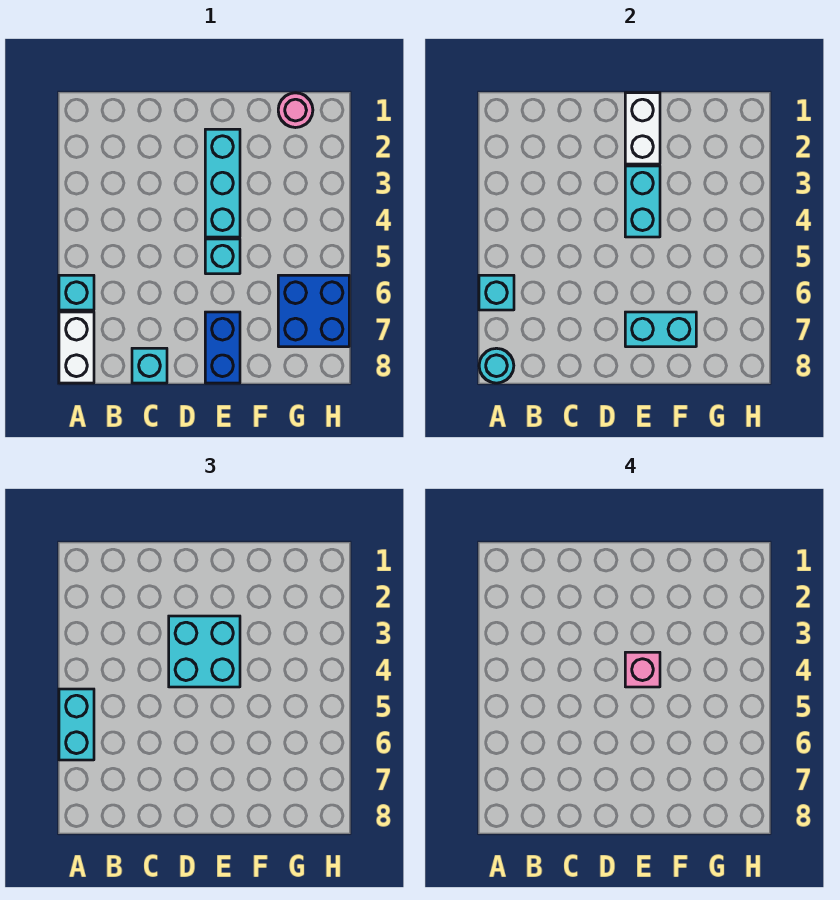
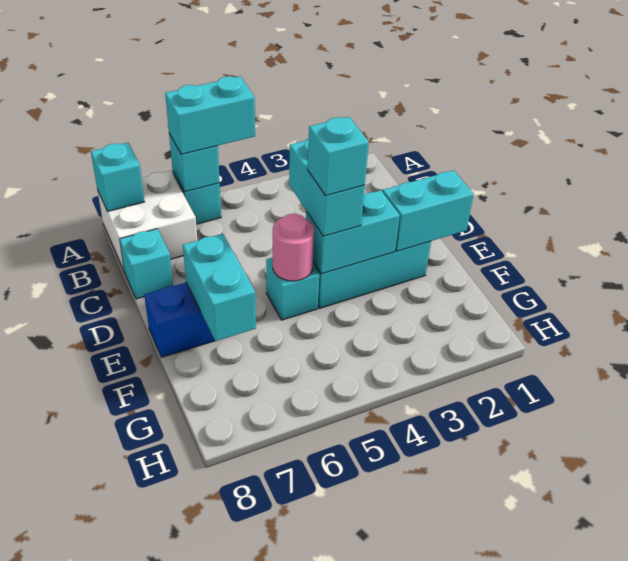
white brick A7:A8 level 1 -> white brick A7:B8 level 1
cyan round brick A8 level 2 -> cyan brick A8 level 2
cyan brick D3:E4 level 3 -> cyan brick D4:E4 level 3
white brick E1:E2 level 2 -> cyan brick E1:E2 level 2
pink brick E4 level 4 -> cyan brick E4 level 4
pink round brick G1 level 1 -> pink round brick E5 level 2
blue brick G6:H7 level 1 -> none

